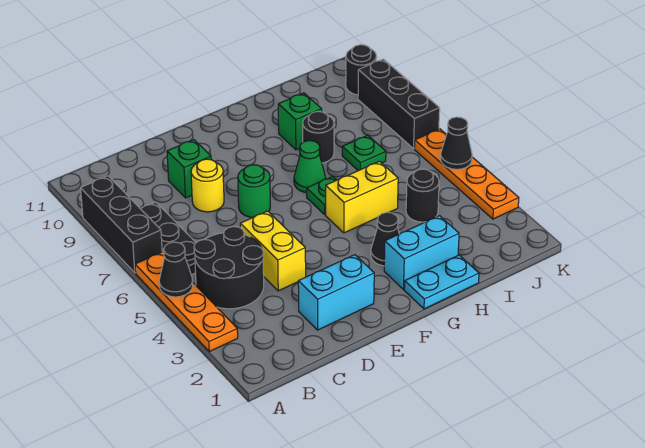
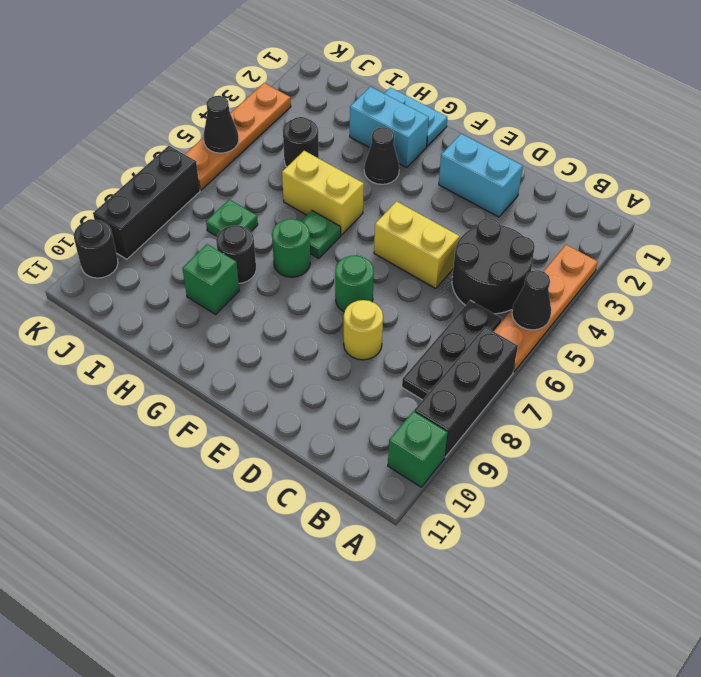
yellow brick D4:D5 level 1 -> yellow brick D5:E5 level 1
green brick D9 level 1 -> green brick A10 level 1
green cone G7 level 1 -> green round brick G7 level 1

